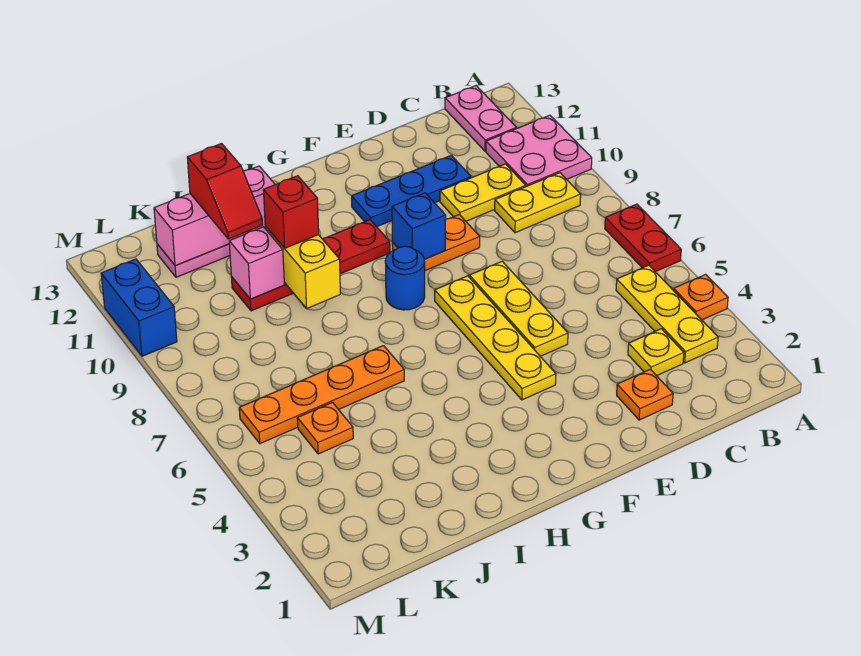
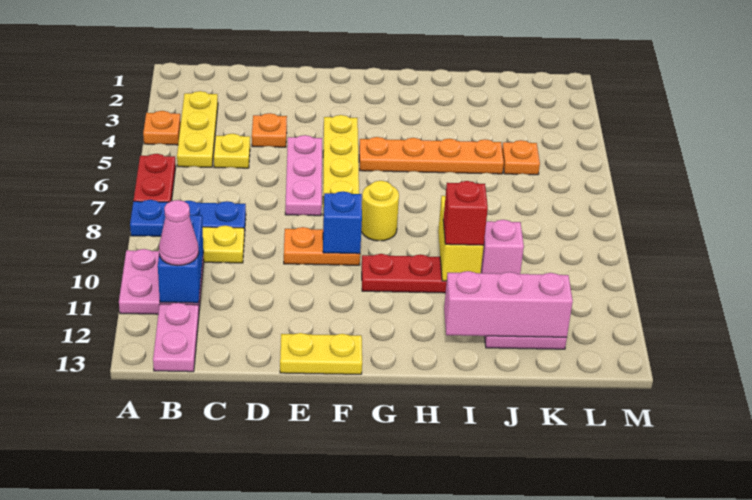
none -> pink cone B11 level 3
yellow plate C3 level 1 -> yellow plate C5 level 1
yellow plate C10:D10 level 1 -> yellow plate E13:F13 level 1
orange plate D2 level 1 -> orange plate D4 level 1
blue plate D11:F11 level 1 -> blue plate A8:C8 level 1
yellow plate E5:E7 level 1 -> pink plate E5:E7 level 1
blue round brick G8 level 1 -> yellow round brick G8 level 1
orange plate I6:L6 level 1 -> orange plate G5:J5 level 1
red slope J11:J12 level 3 top 12 -> none
blue brick M10:M11 level 1 -> blue brick B10:B11 level 2

